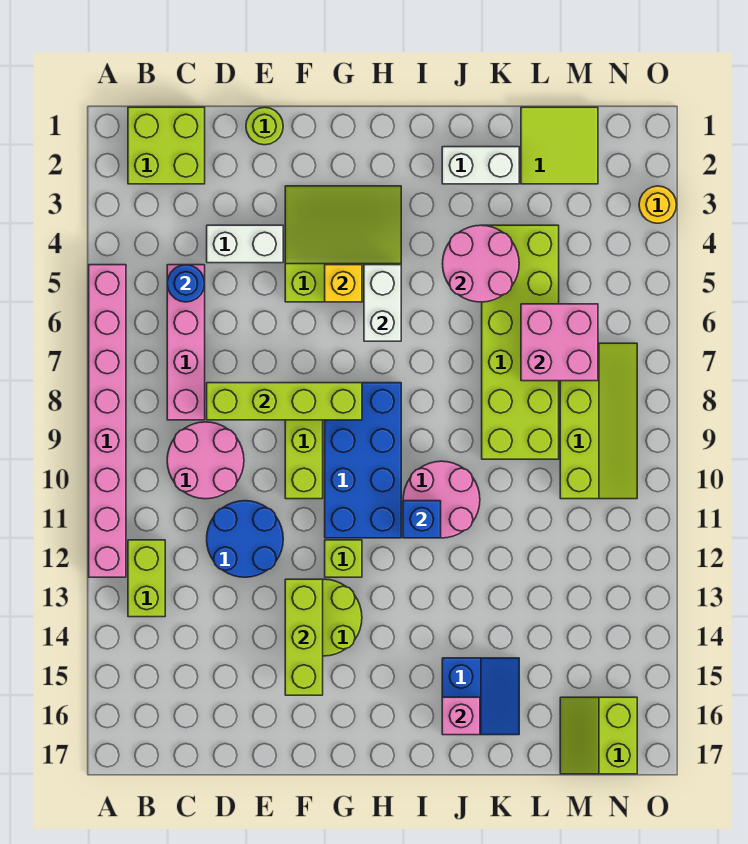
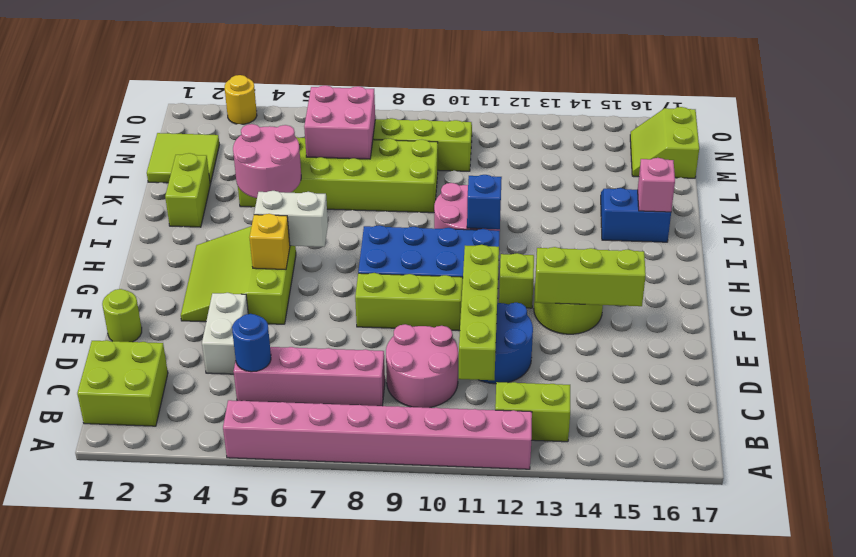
lime brick D8:G8 level 2 -> lime brick C11:F11 level 2
white brick J2:K2 level 1 -> lime brick J2:K2 level 1
lime slope M16:N17 level 1 top N -> lime slope M16:N17 level 1 top 17

